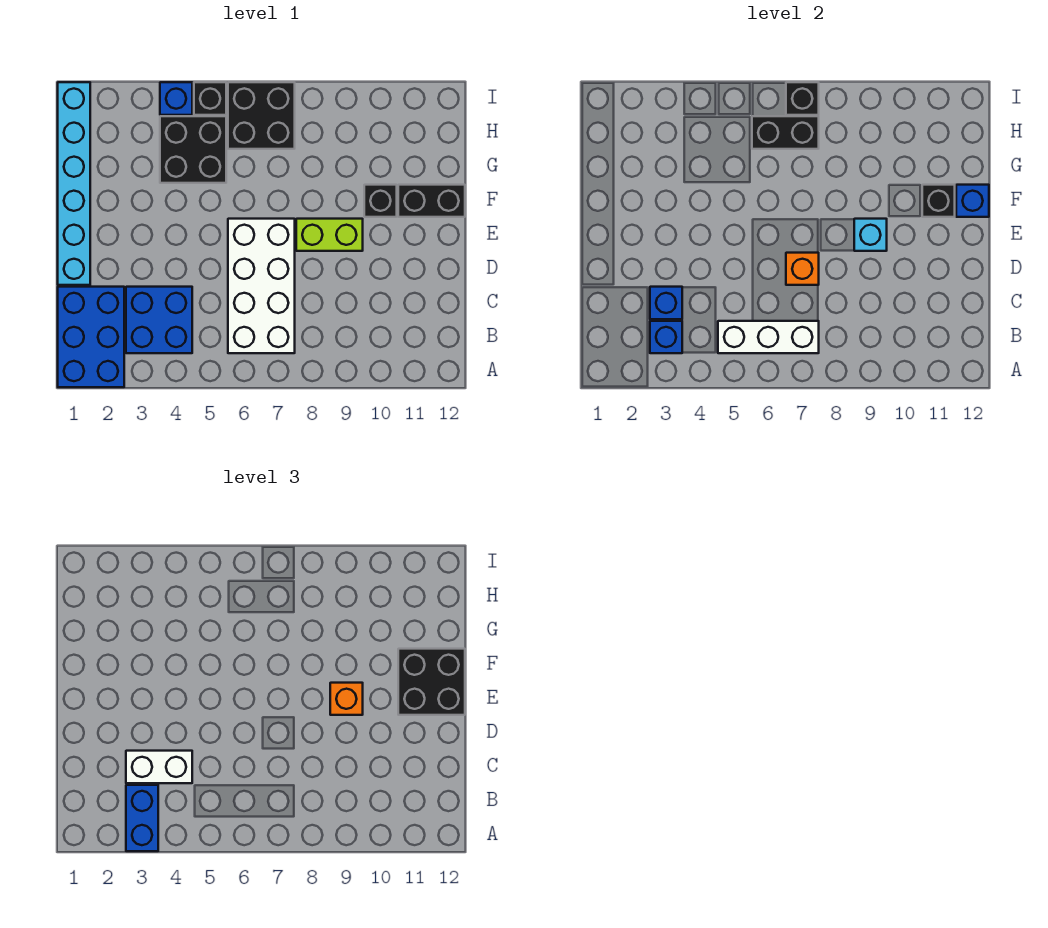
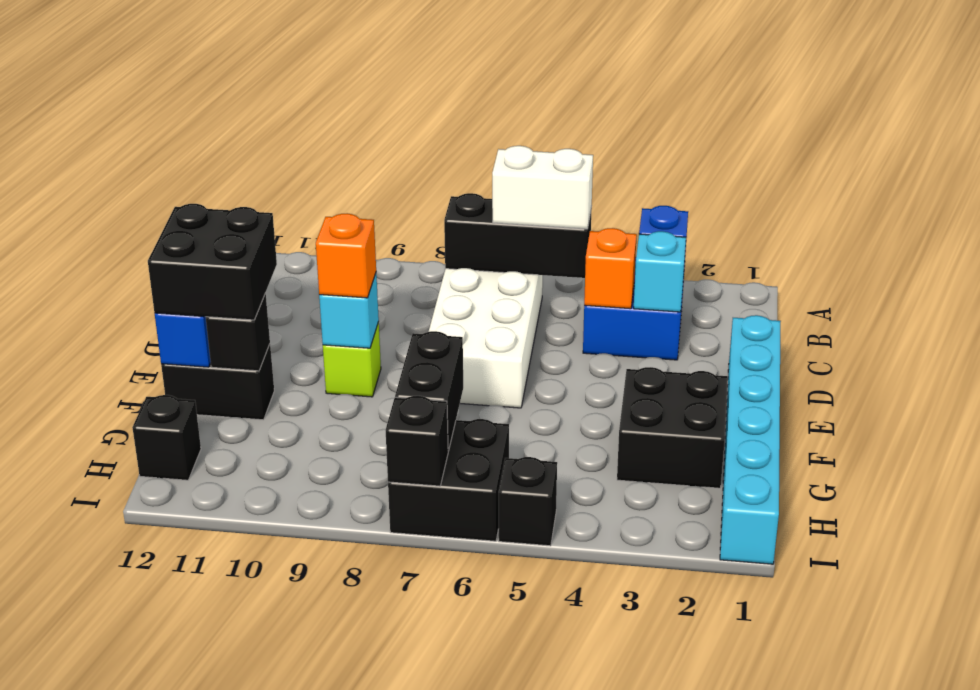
blue brick A1:C2 level 1 -> none
blue brick A3:B3 level 3 -> none
white brick B5:B7 level 2 -> black brick B5:B7 level 2
blue brick C3 level 2 -> cyan brick C3 level 2
white brick C3:C4 level 3 -> white brick B5:B6 level 3
orange brick D7 level 2 -> orange brick C4 level 2
lime brick E8:E9 level 1 -> lime brick E9 level 1
black brick F10 level 1 -> black brick H12 level 1
black brick G4:H5 level 1 -> black brick F2:G3 level 1
black brick H6:H7 level 2 -> black brick G7:H7 level 2
blue brick I4 level 1 -> none

